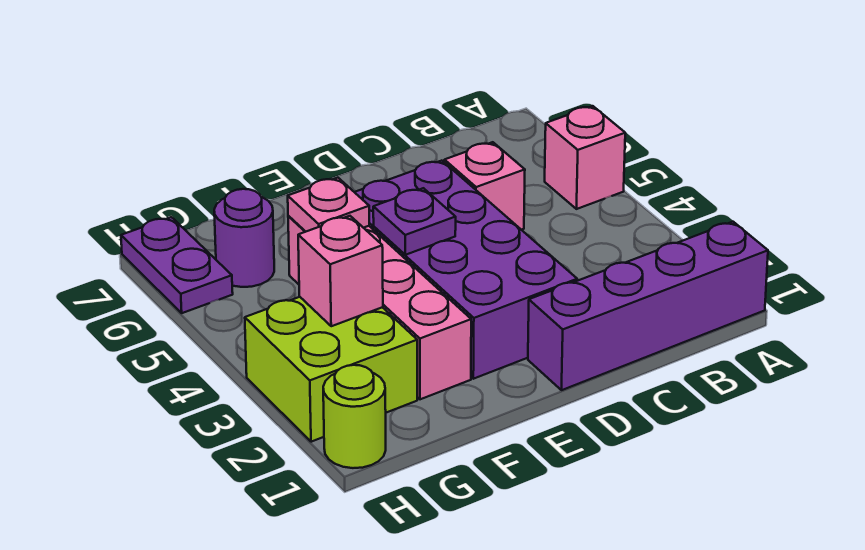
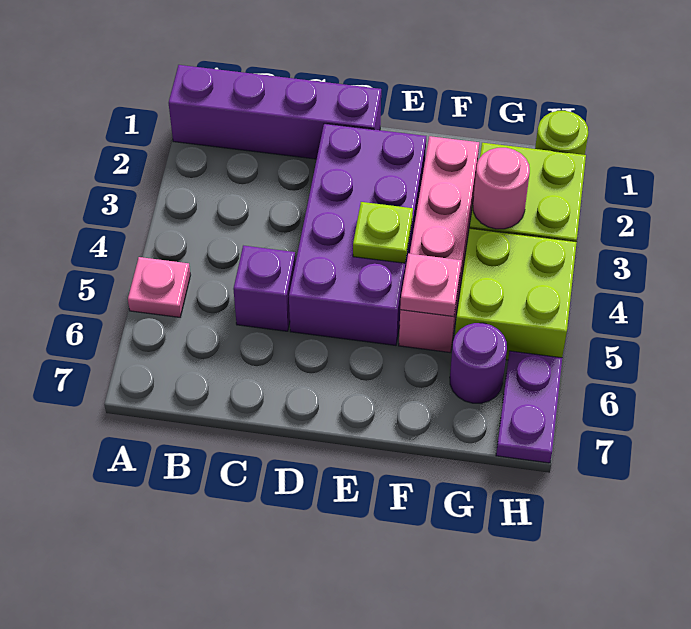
pink brick A5 level 1 -> pink plate A5 level 1
pink brick C5 level 1 -> purple brick C5 level 1
purple plate E4 level 2 -> lime plate E4 level 2
pink brick G3 level 2 -> pink round brick G3 level 2
none -> lime brick G4:H5 level 1

